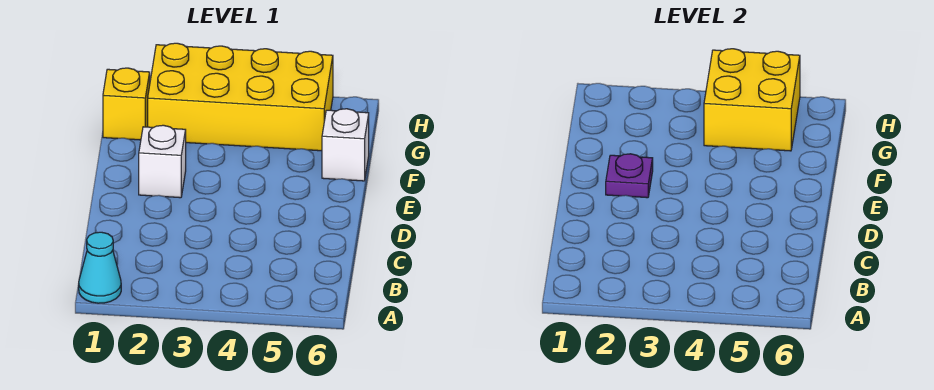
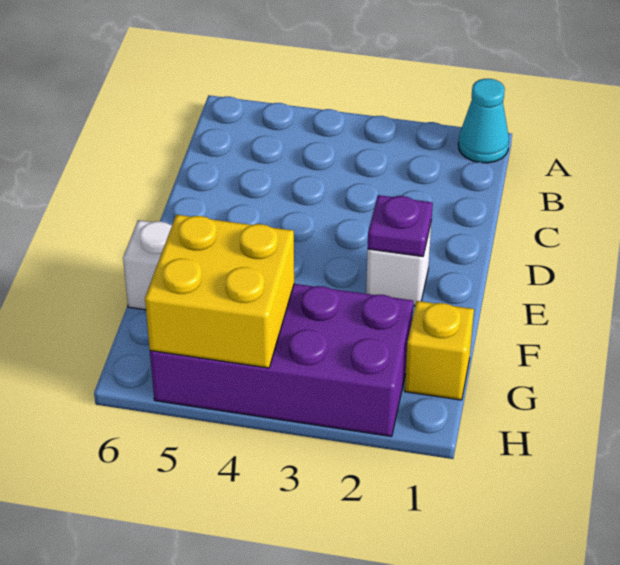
yellow brick G2:H5 level 1 -> purple brick G2:H5 level 1

